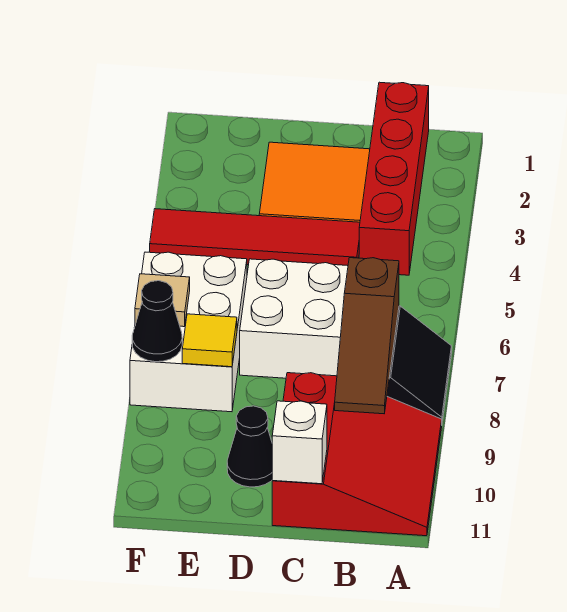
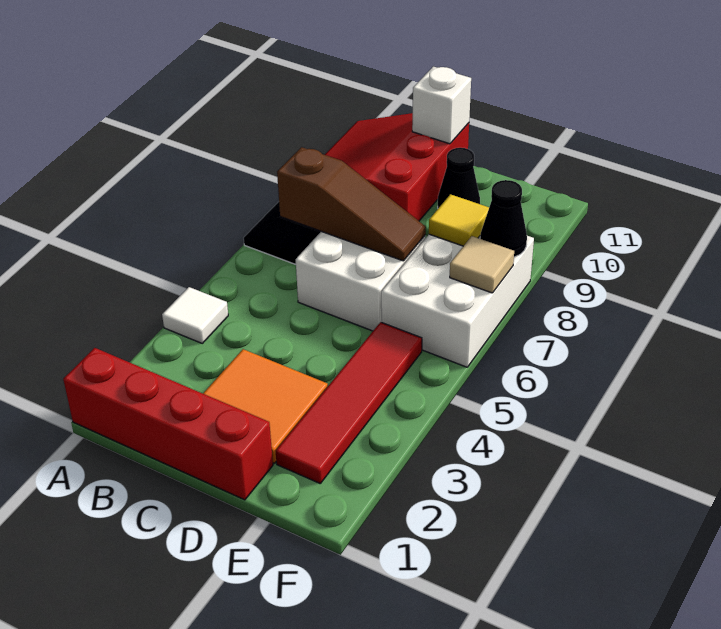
none -> white tile A4 level 1
red brick B1:B4 level 1 -> red brick A1:D1 level 1
brown slope B7:B9 level 2 top 7 -> brown slope B7:D7 level 2 top B
red tile C4:F4 level 1 -> red tile E2:E5 level 1

